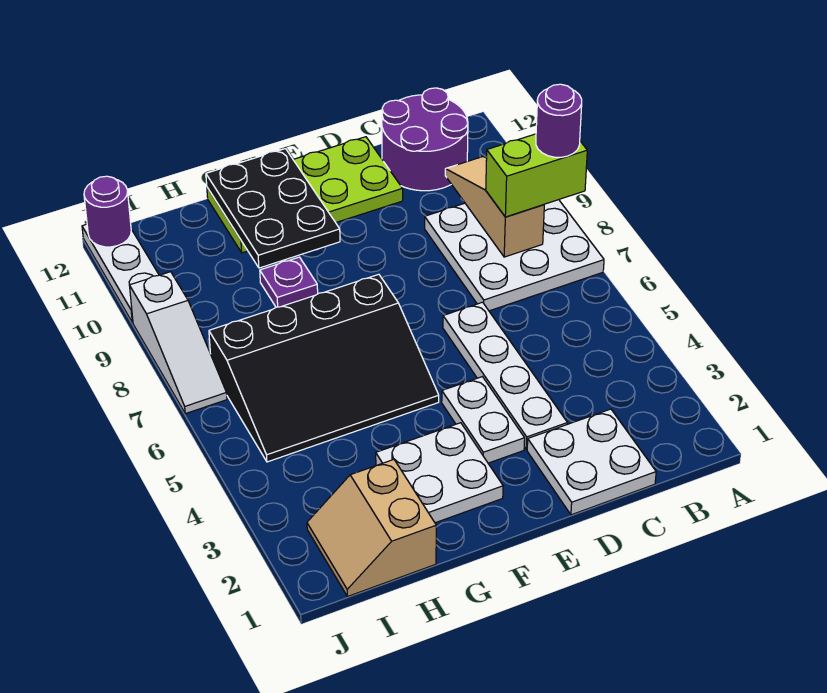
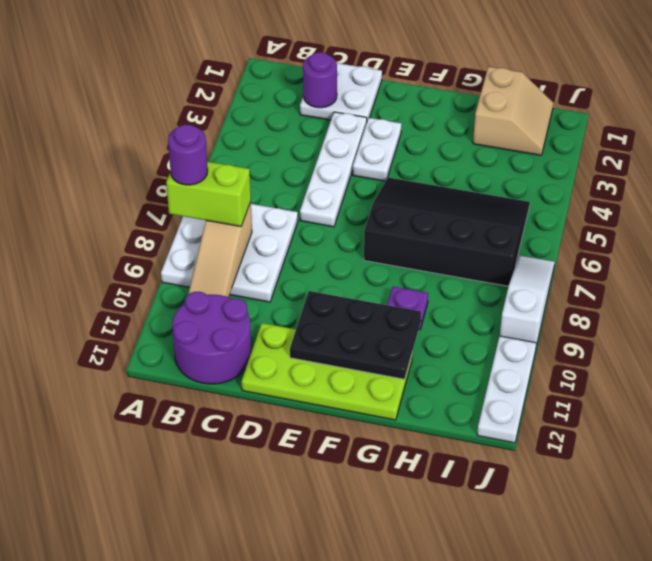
white plate F2:G3 level 1 -> none
black plate F10:G12 level 2 -> black plate E10:G11 level 2
purple round brick J12 level 2 -> purple round brick C2 level 2

